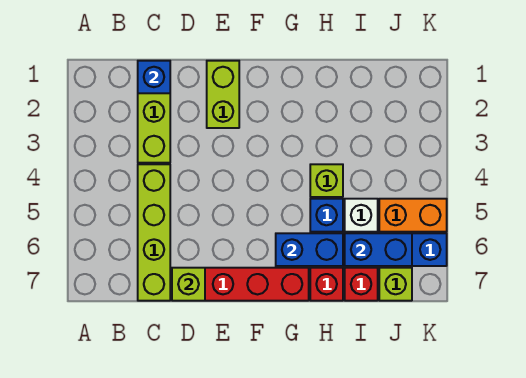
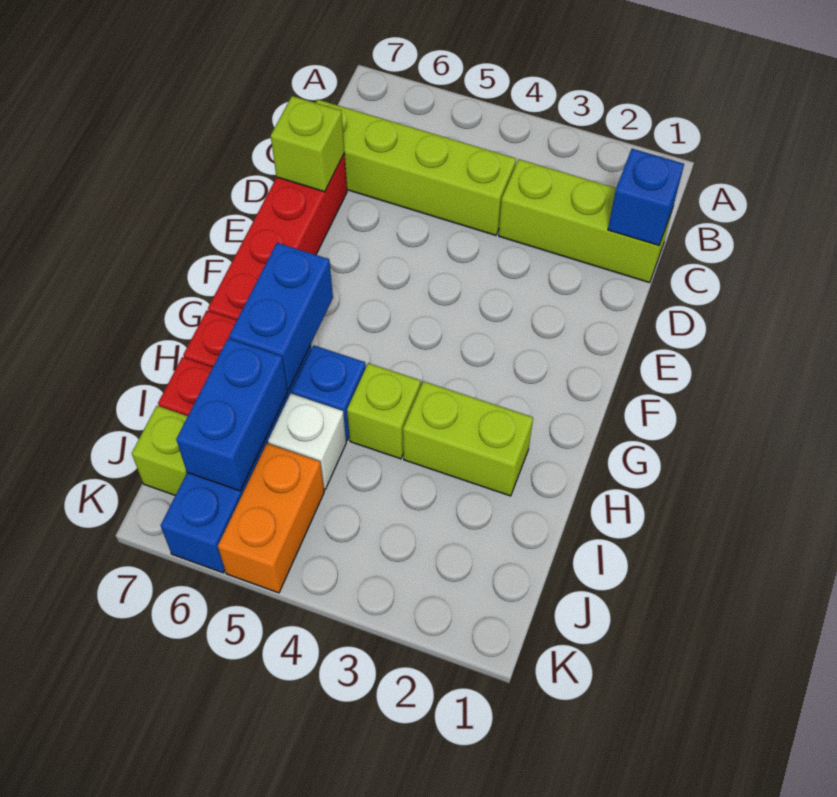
lime brick E1:E2 level 1 -> lime brick H2:H3 level 1

